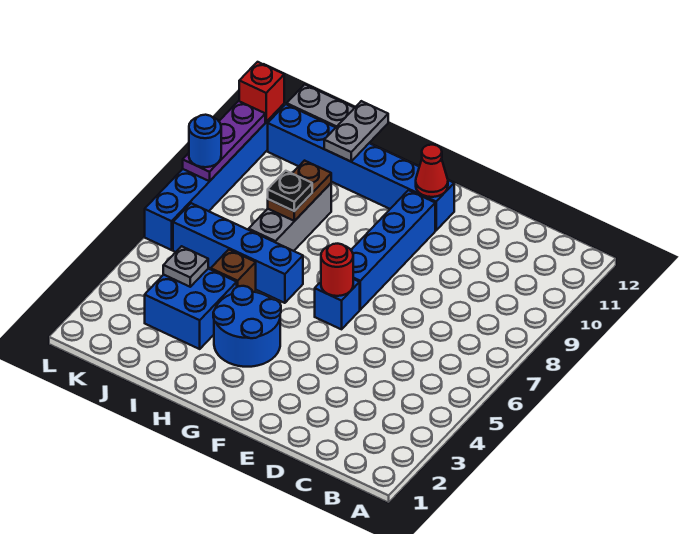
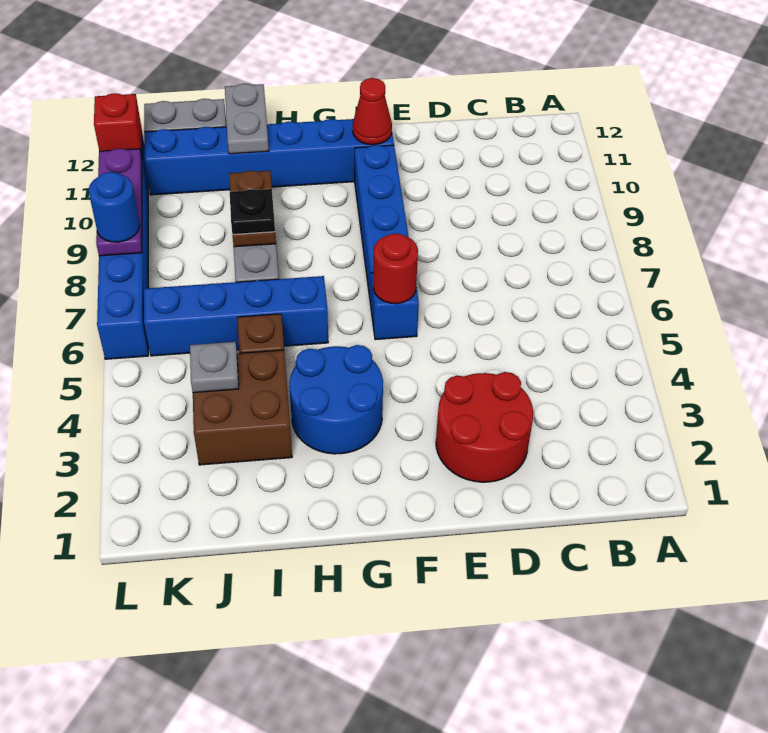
none -> red round brick D2:E3 level 1
blue brick I3:J4 level 1 -> brown brick I3:J4 level 1

